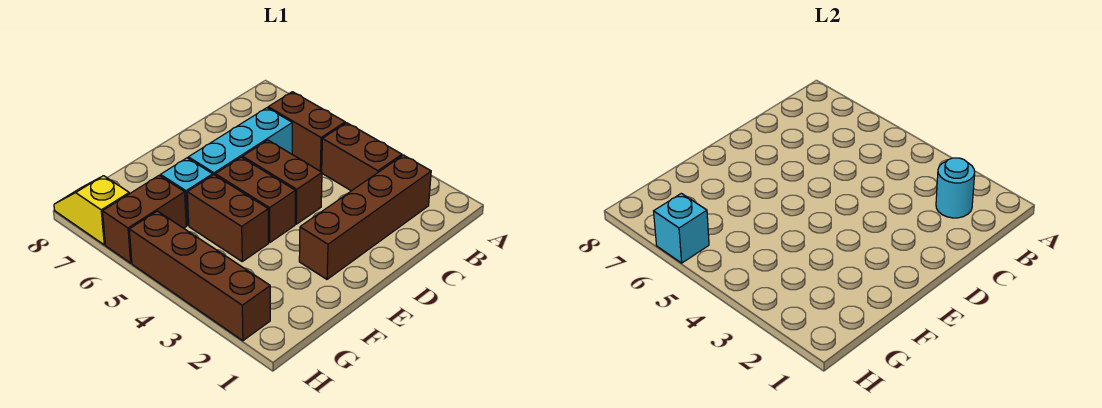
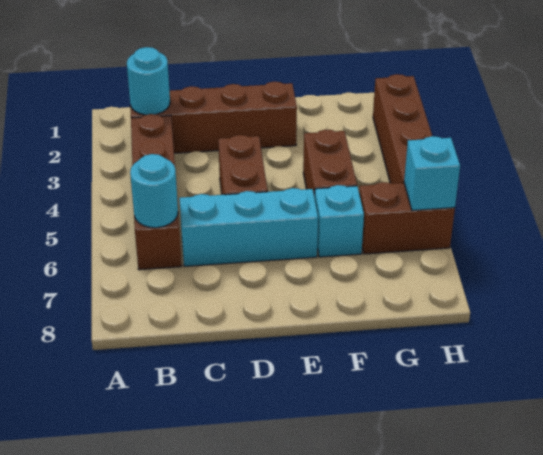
none -> cyan round brick B6 level 2
brown brick E4:E5 level 1 -> none
yellow slope H7:H8 level 1 top 7 -> none

